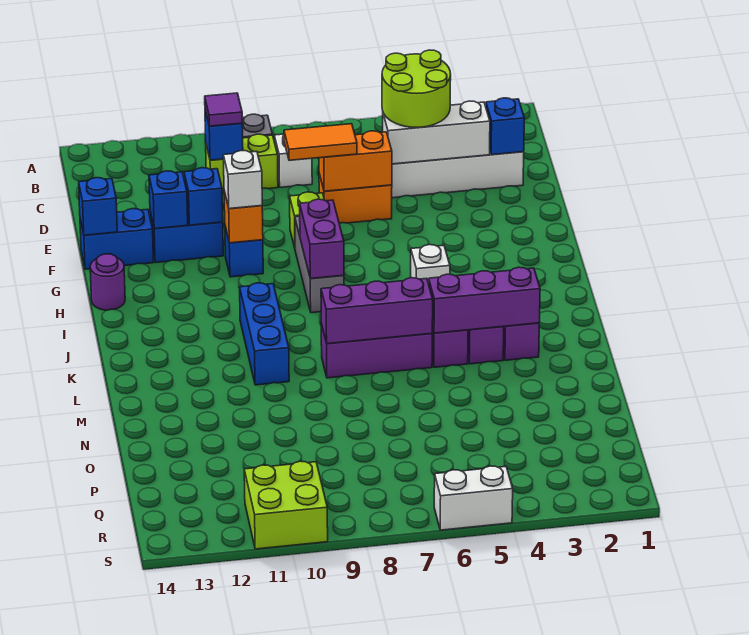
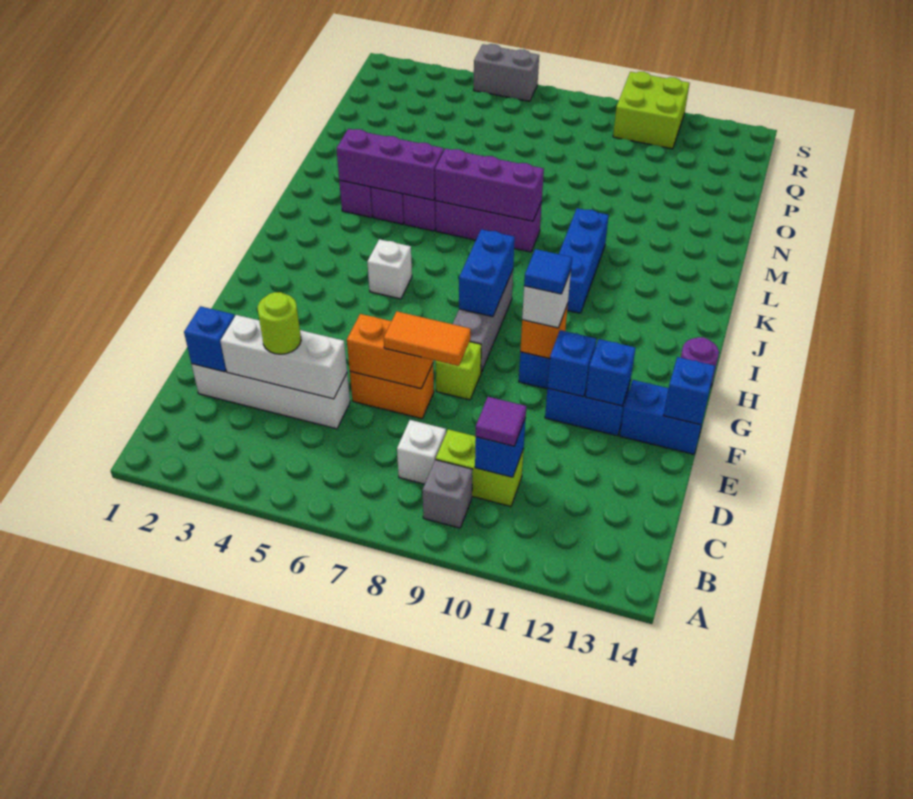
lime round brick C4:D5 level 3 -> lime round brick D4 level 3
none -> blue tile G10 level 4
purple brick H8:I8 level 2 -> blue brick H8:I8 level 2
white brick S5:S6 level 1 -> grey brick S5:S6 level 1

